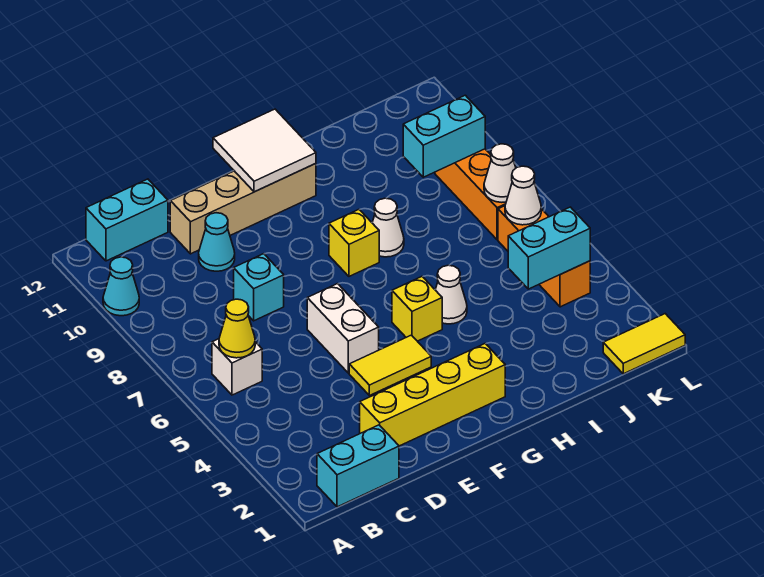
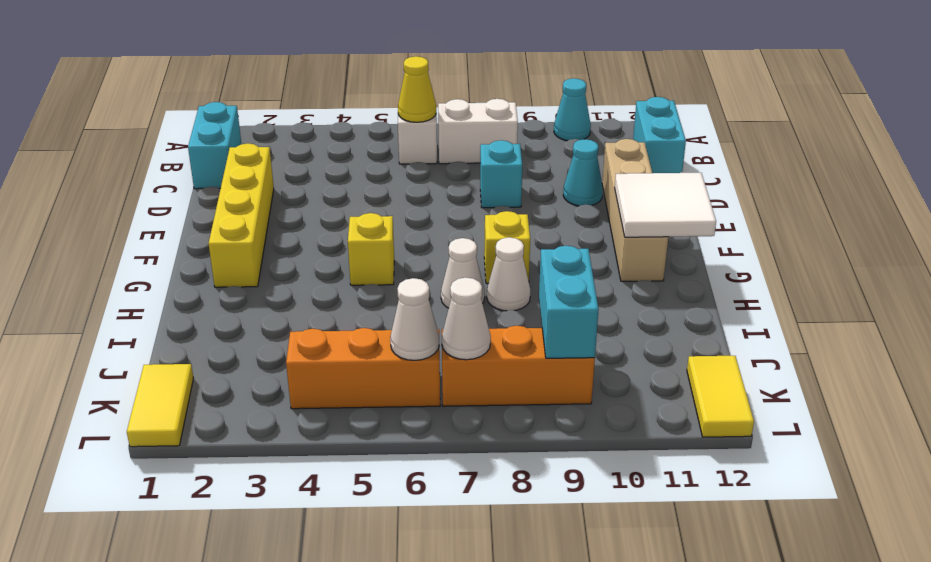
yellow tile E4:F4 level 1 -> yellow tile K12:L12 level 1
white brick E5:E6 level 1 -> white brick B7:B8 level 1
white cone H5 level 1 -> white cone H7 level 1
cyan brick J4:K4 level 2 -> none

